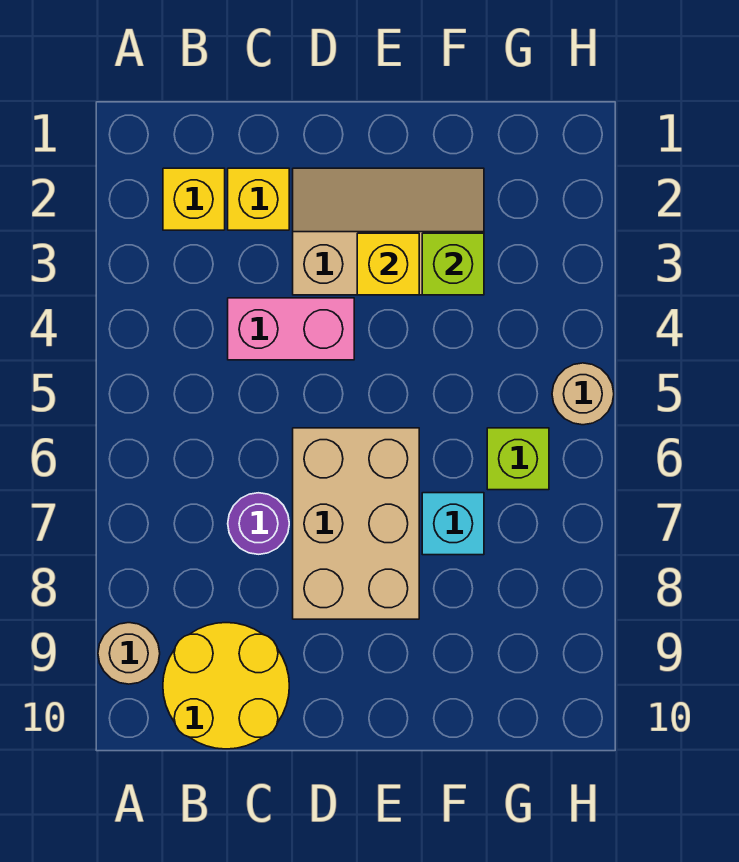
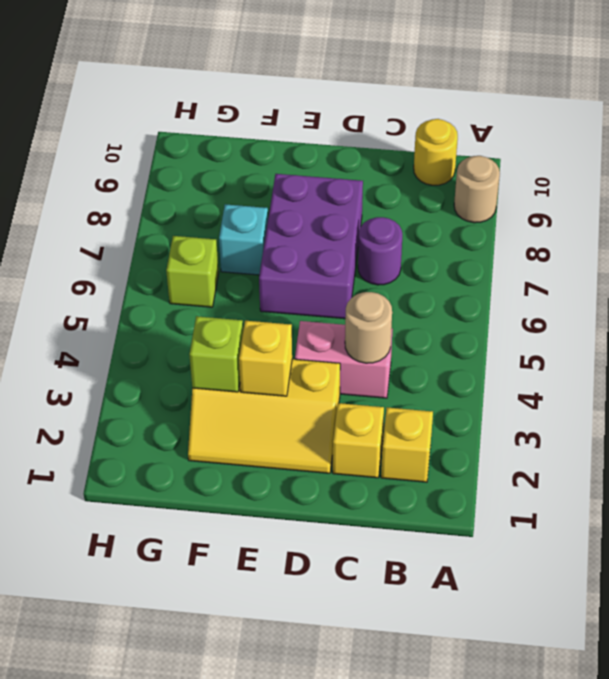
yellow round brick B9:C10 level 1 -> yellow round brick B10 level 1
tan slope D2:F3 level 1 top 3 -> yellow slope D2:F3 level 1 top 3
tan brick D6:E8 level 1 -> purple brick D6:E8 level 1
tan round brick H5 level 1 -> tan round brick C4 level 2

